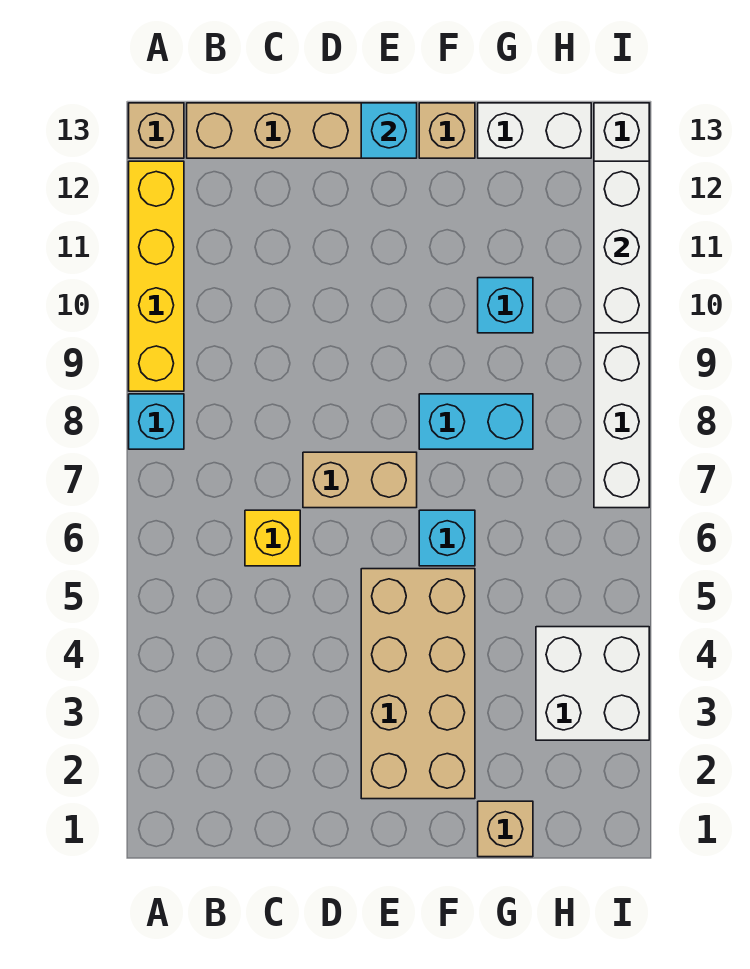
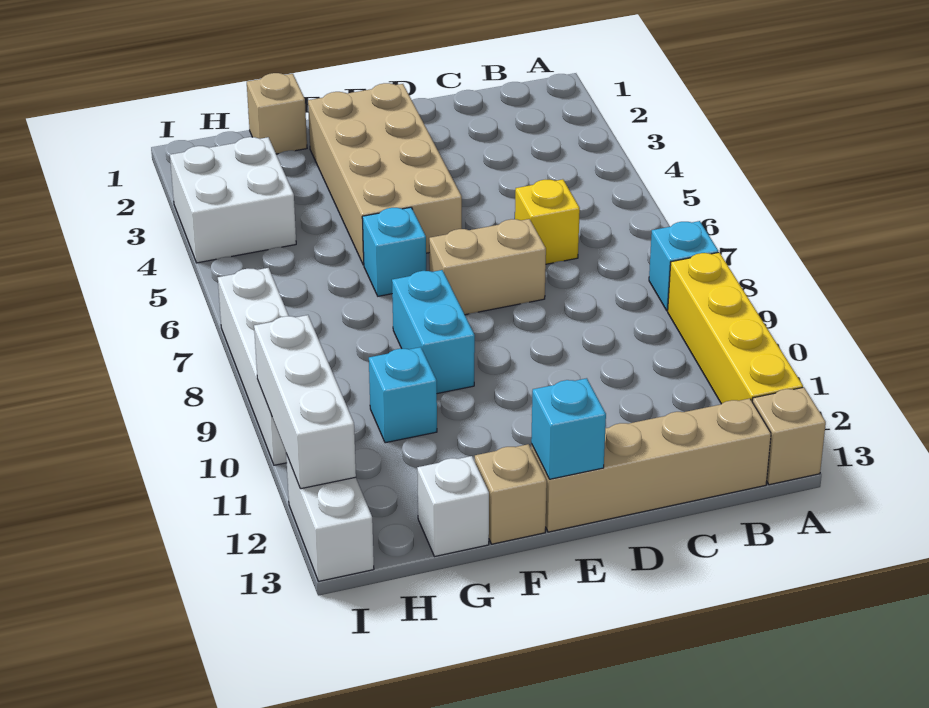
cyan brick F8:G8 level 1 -> cyan brick F8:F9 level 1
white brick G13:H13 level 1 -> white brick G13 level 1

